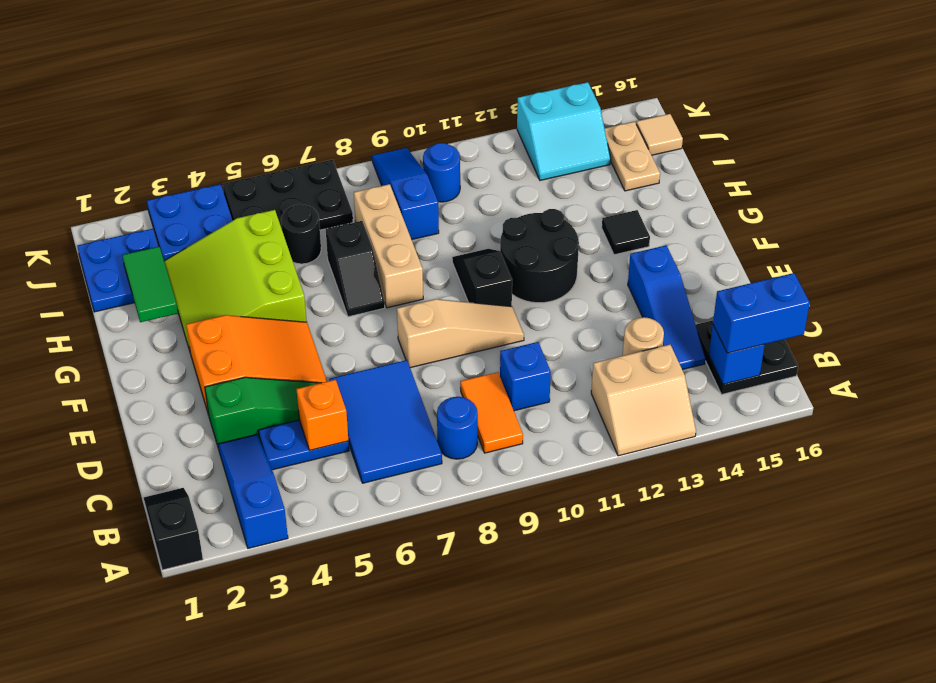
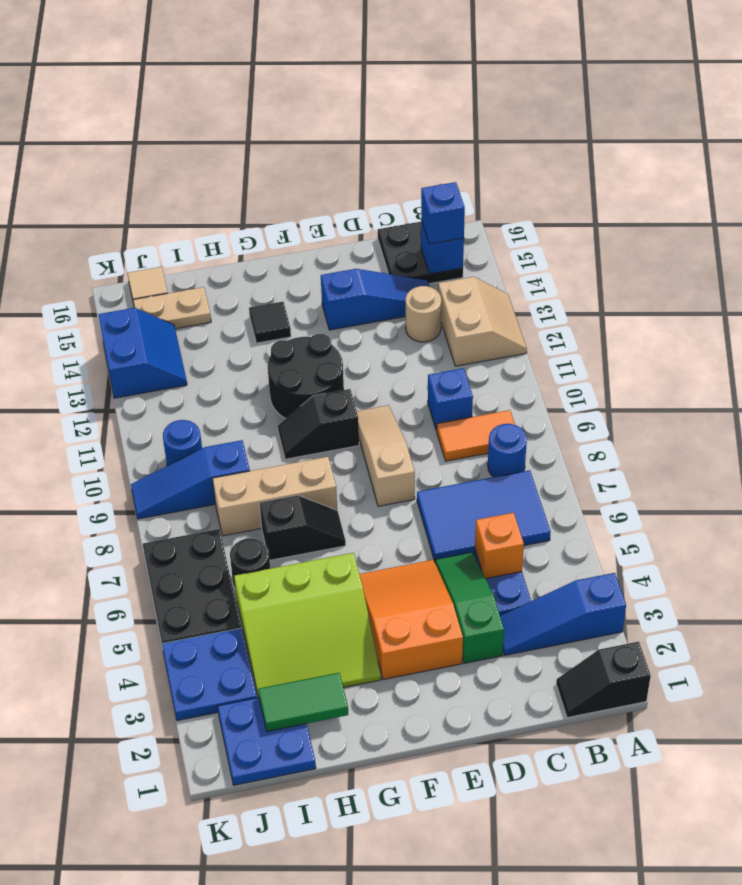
blue brick B15:B16 level 3 -> blue brick B15 level 3
cyan slope J13:K14 level 1 top K -> blue slope J13:K14 level 1 top K

